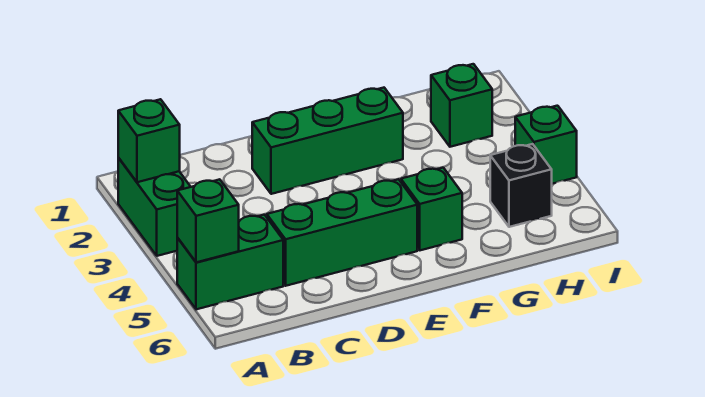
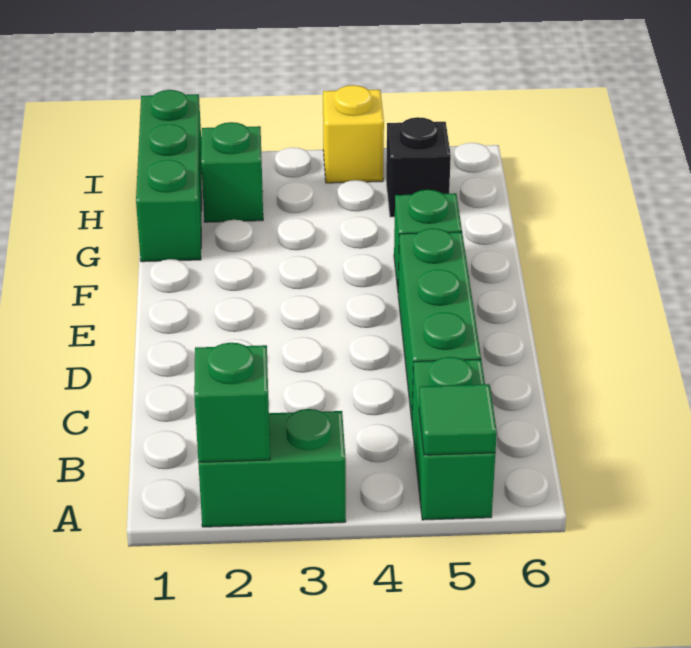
green brick A5 level 2 -> green tile A5 level 2
green brick D2:F2 level 1 -> green brick G1:I1 level 1
green brick I4 level 1 -> yellow brick I4 level 1

